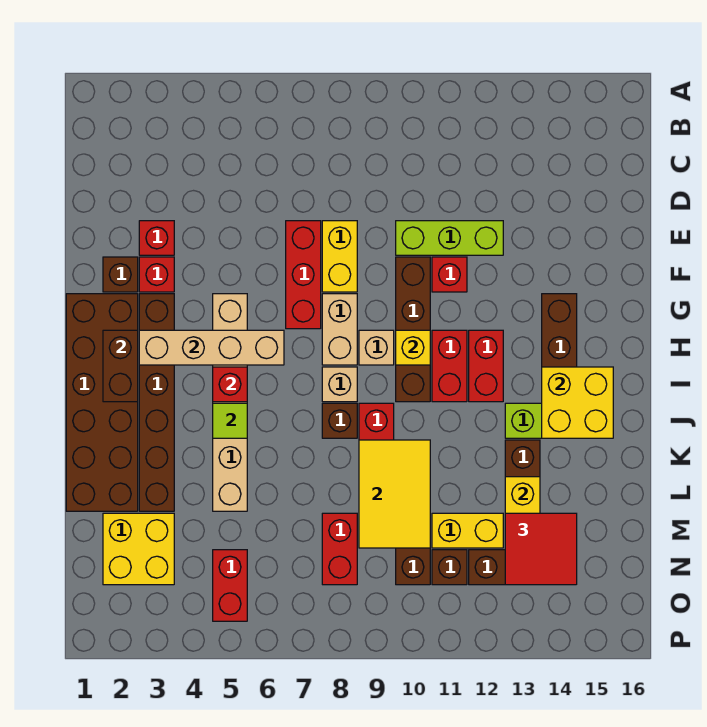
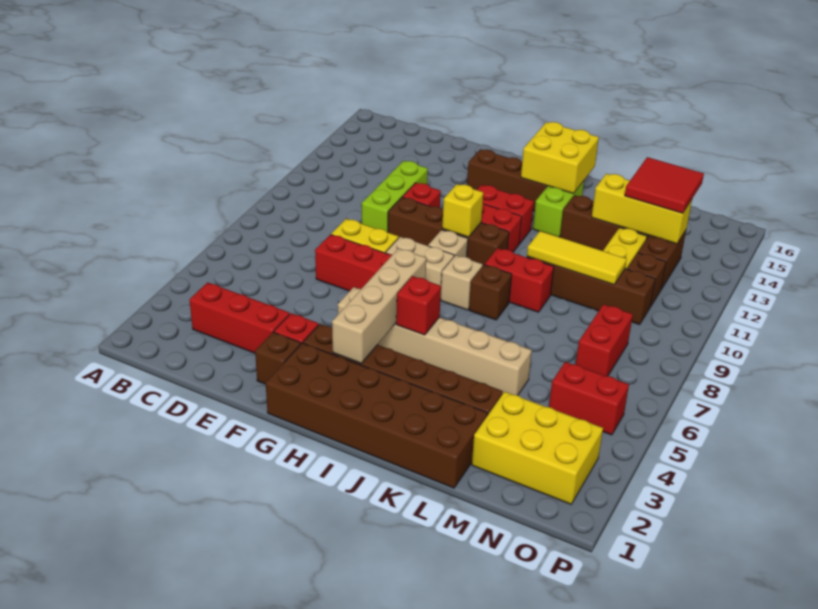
red brick E3 level 1 -> red brick C3:E3 level 1
brown brick H2:I2 level 2 -> none
lime tile J5 level 2 -> none
yellow tile K9:M10 level 2 -> yellow tile K10:M10 level 2
yellow brick M2:N3 level 1 -> yellow brick M2:O3 level 1
red brick M8:N8 level 1 -> red brick N7:N8 level 1

